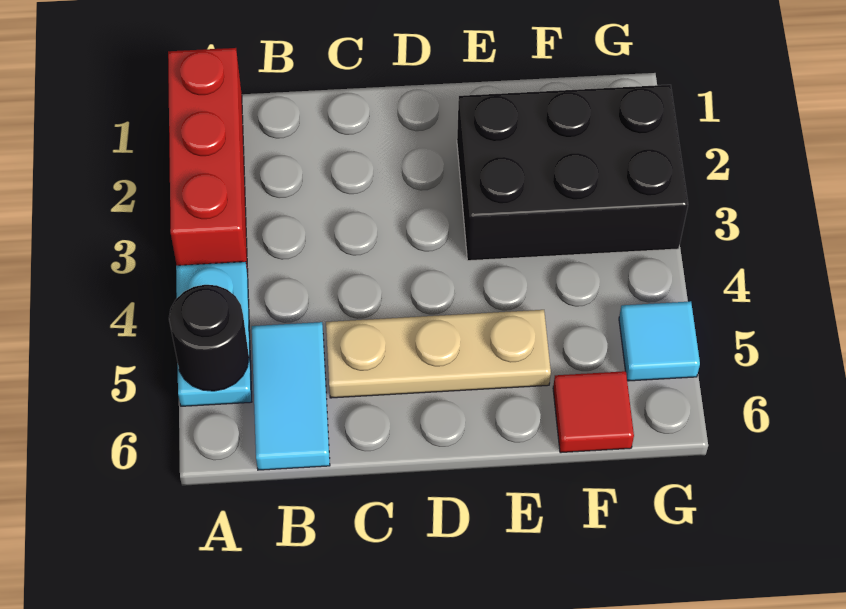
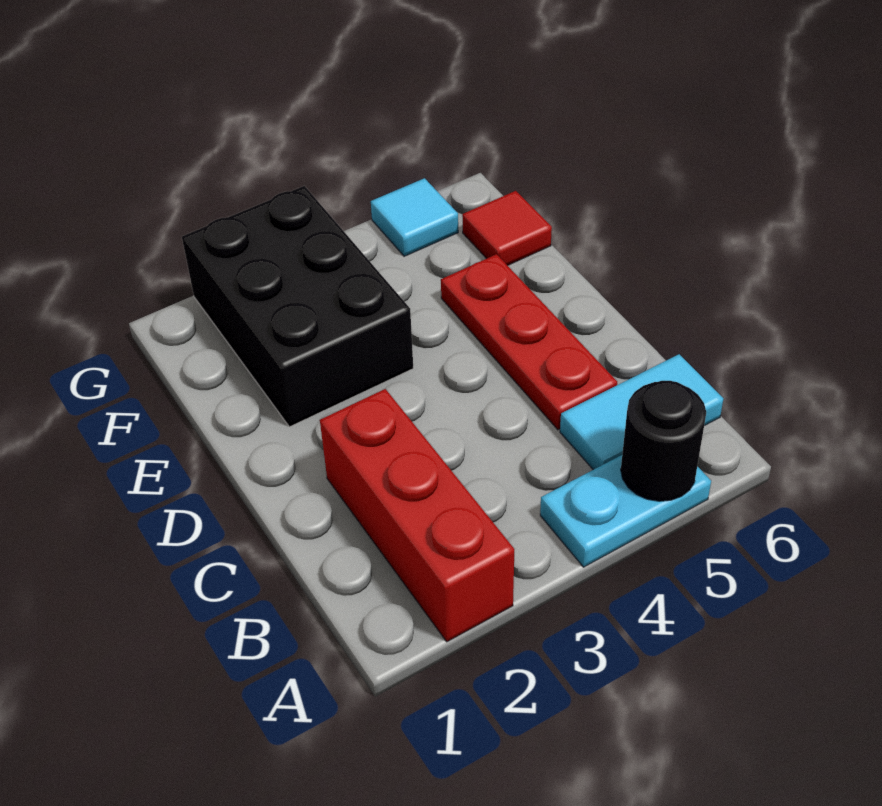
red brick A1:A3 level 1 -> red brick A2:C2 level 1
tan plate C5:E5 level 1 -> red plate C5:E5 level 1

